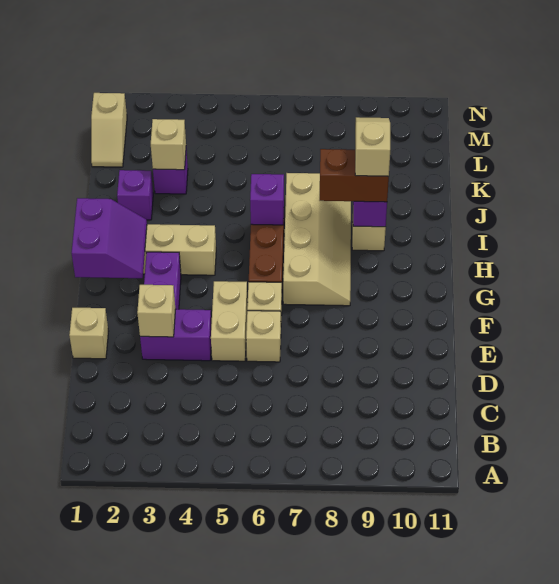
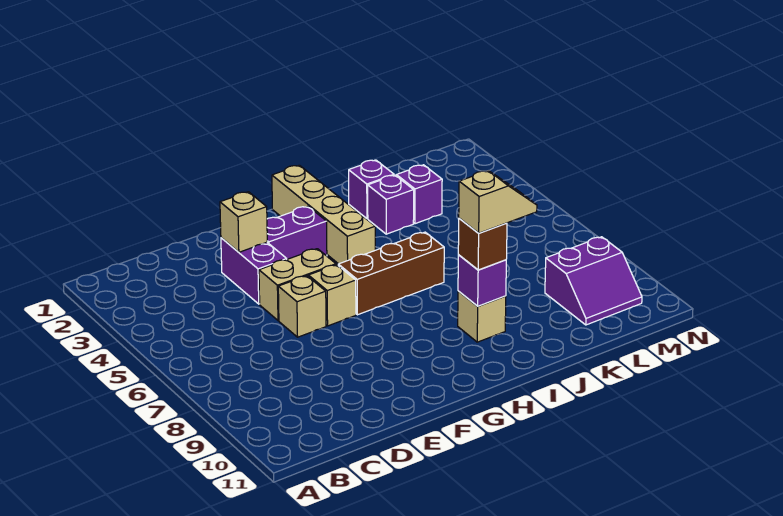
tan brick E1 level 1 -> none
purple slope G1:H2 level 2 top 1 -> purple slope L9:M10 level 1 top 9
tan slope G7:J8 level 1 top 7 -> none
purple brick I6 level 2 -> purple brick J3 level 1
brown brick I8:I9 level 3 -> brown brick I9 level 3
tan brick K3 level 2 -> none
tan slope L1:M1 level 1 top M -> none

